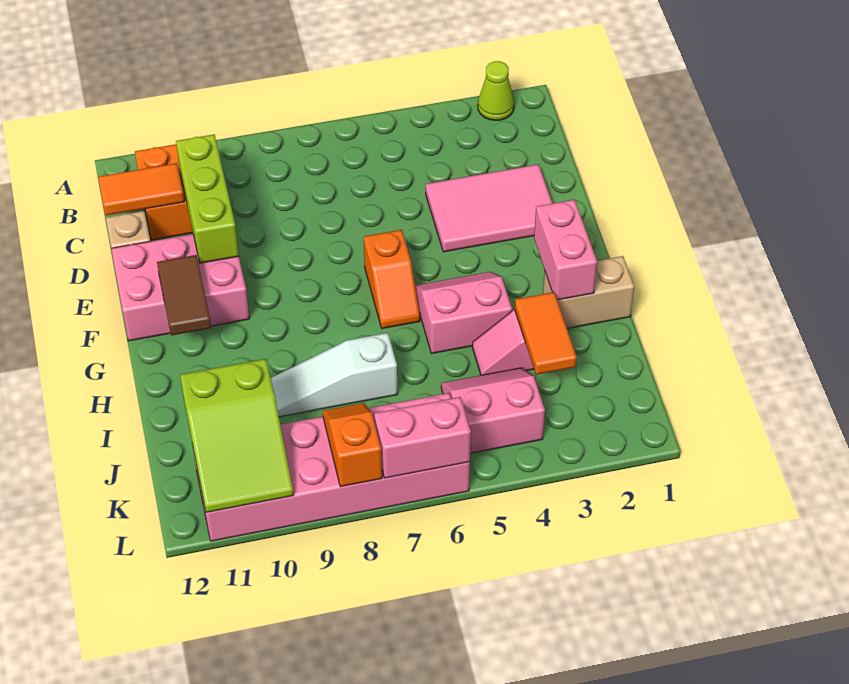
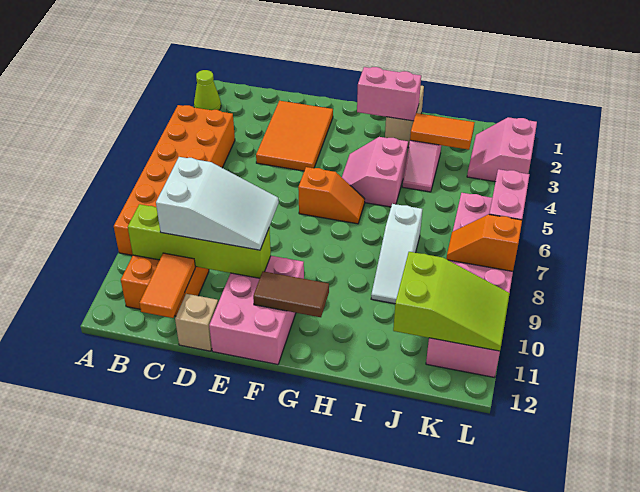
none -> orange brick A4:B9 level 1
none -> white slope C9:E10 level 3 top C
lime brick C10:E10 level 2 -> lime brick B10:E10 level 2
pink tile D2:E4 level 1 -> orange tile D2:E4 level 1
pink slope J4:K5 level 1 top K -> pink slope K2:L3 level 1 top L

